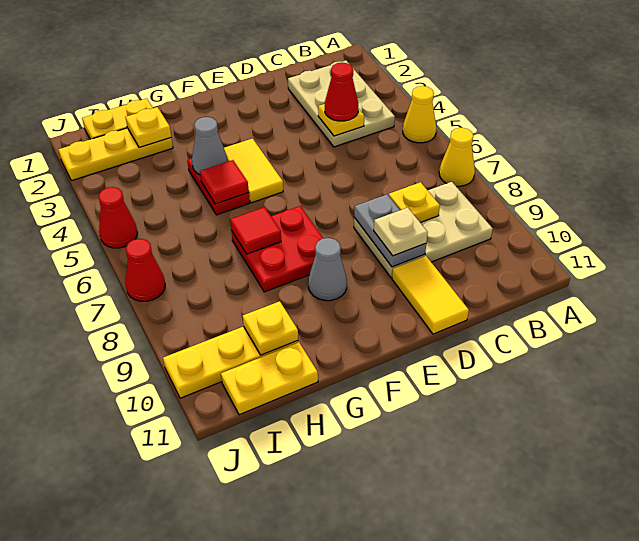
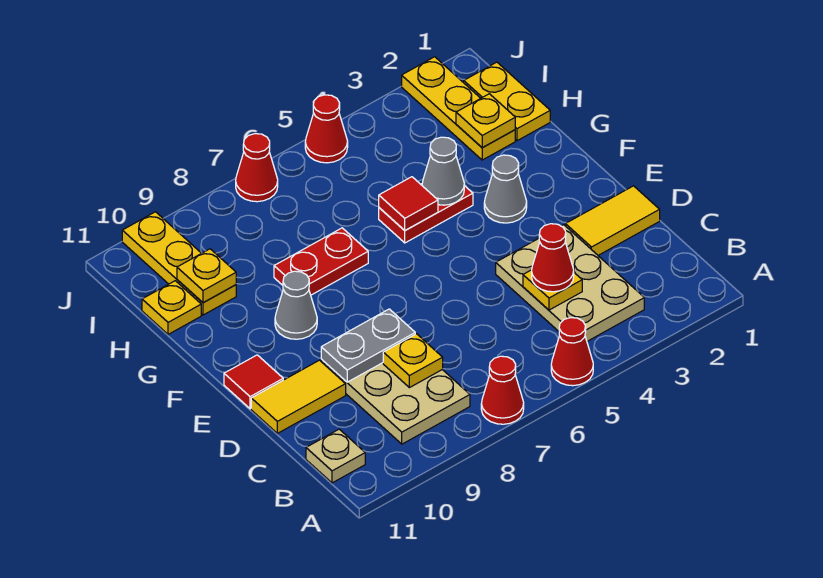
yellow cone A5 level 1 -> red cone A5 level 1
yellow cone A7 level 1 -> red cone A7 level 1
tan plate B2:C4 level 1 -> tan plate B3:D4 level 1
tan plate D9 level 3 -> tan plate B11 level 1
none -> grey cone F3 level 1
yellow tile F4:F5 level 1 -> yellow tile D1:D2 level 1
red plate F7:G8 level 1 -> red plate G7:G8 level 1
red tile G7 level 2 -> red tile E11 level 1
yellow plate H11:I11 level 1 -> yellow plate H11 level 1

